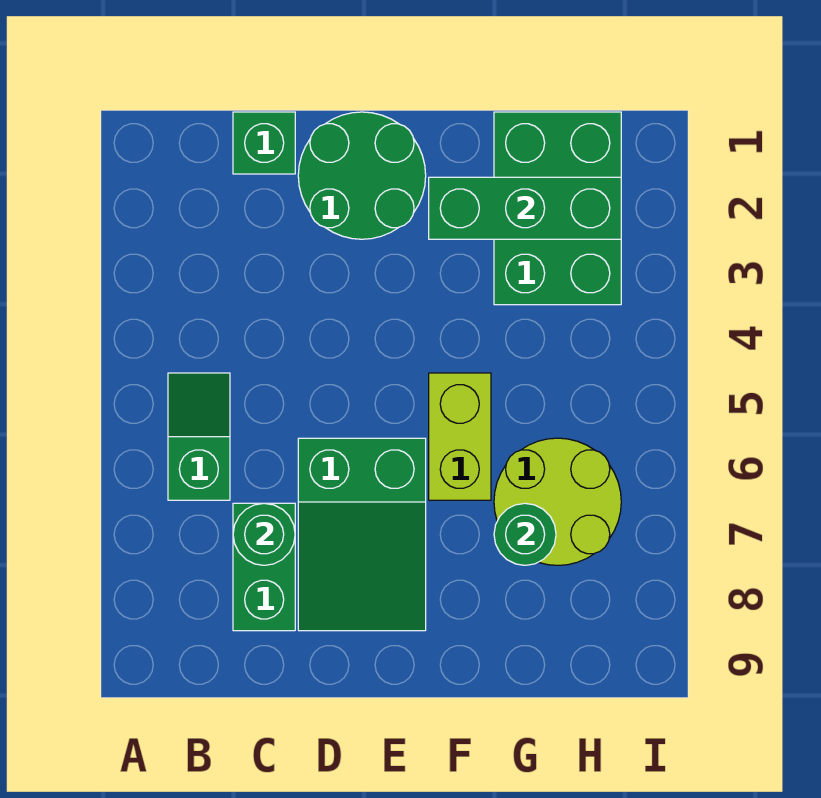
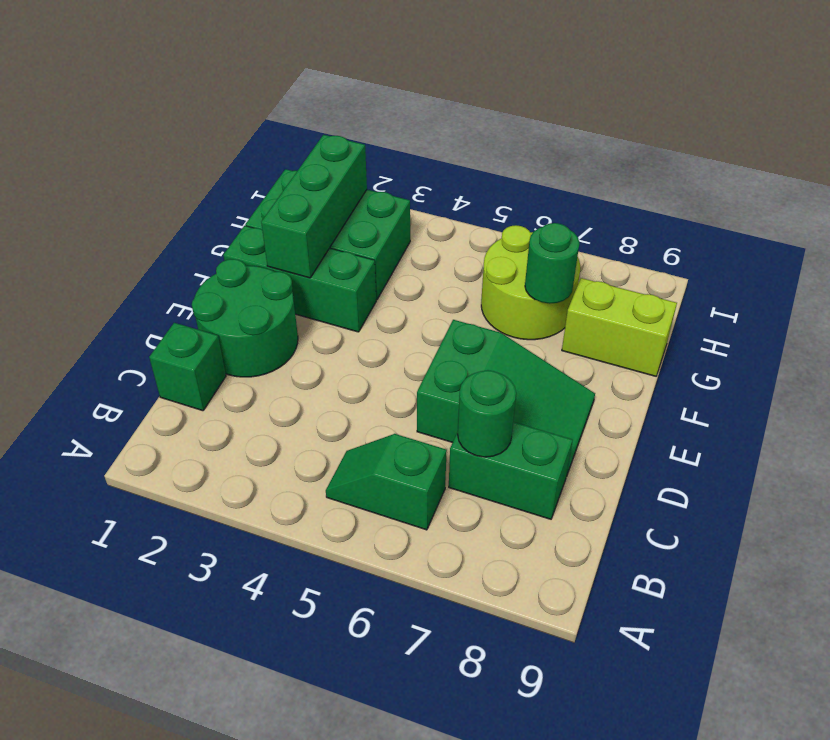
none -> green brick F1:F3 level 1
lime brick F5:F6 level 1 -> lime brick G8:G9 level 1

